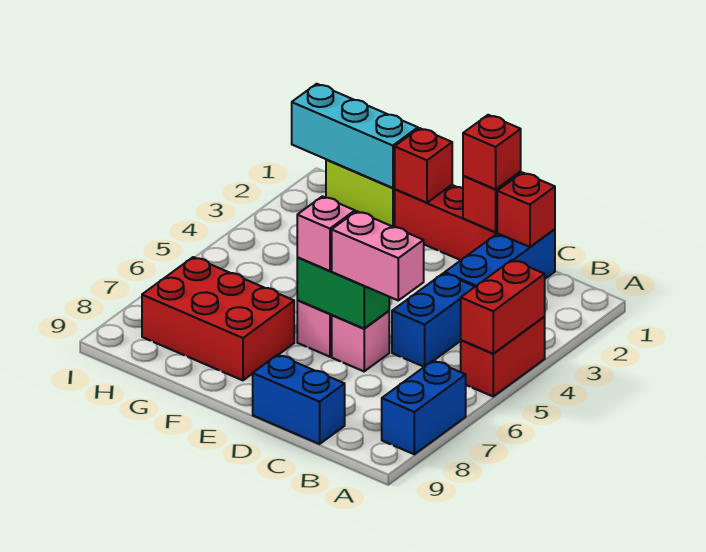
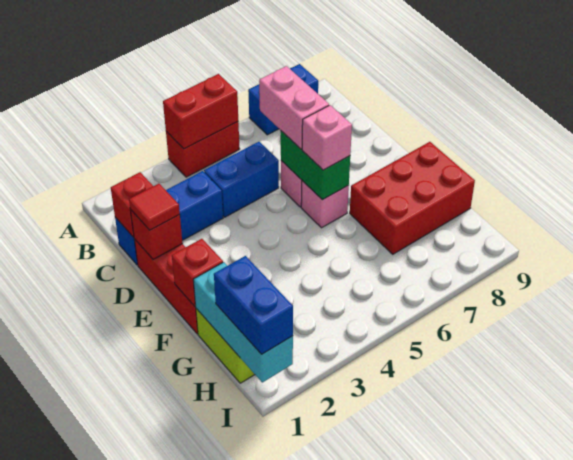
blue brick C9:D9 level 1 -> blue brick H1:I1 level 3
red brick D1 level 3 -> red tile D1 level 3
red brick F7:H8 level 1 -> red brick F7:G9 level 1

